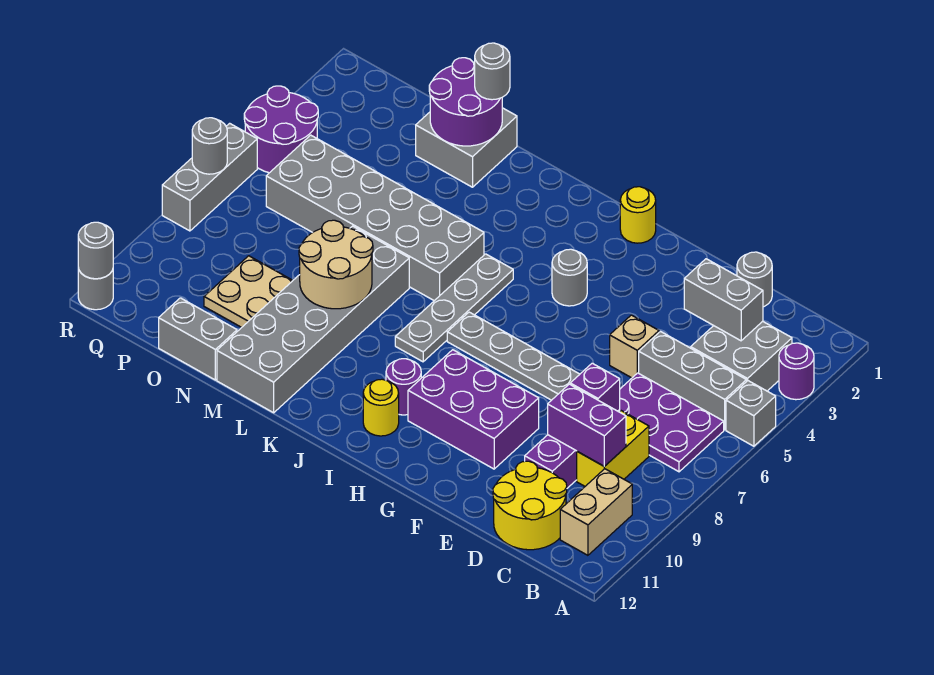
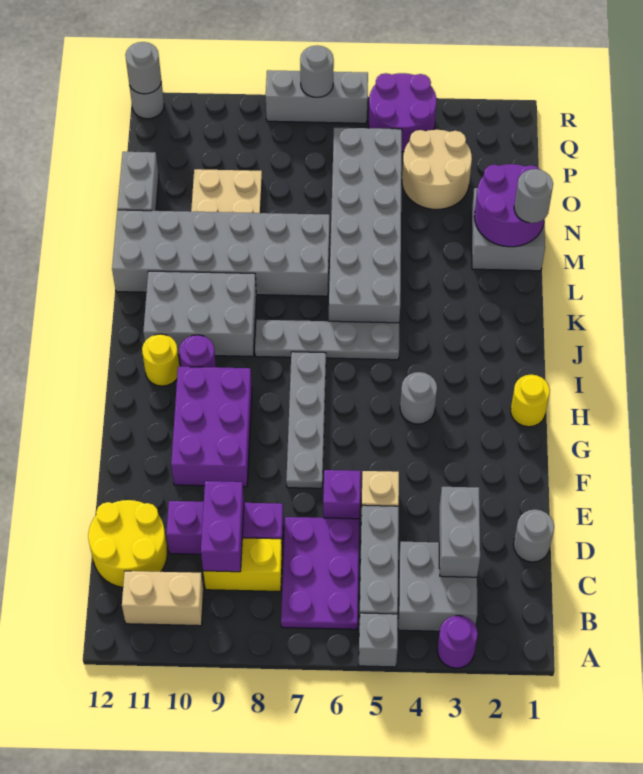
purple brick D8 level 2 -> purple brick E6 level 1
none -> grey brick J9:K11 level 1
tan round brick L8:M9 level 2 -> tan round brick O3:P4 level 1

